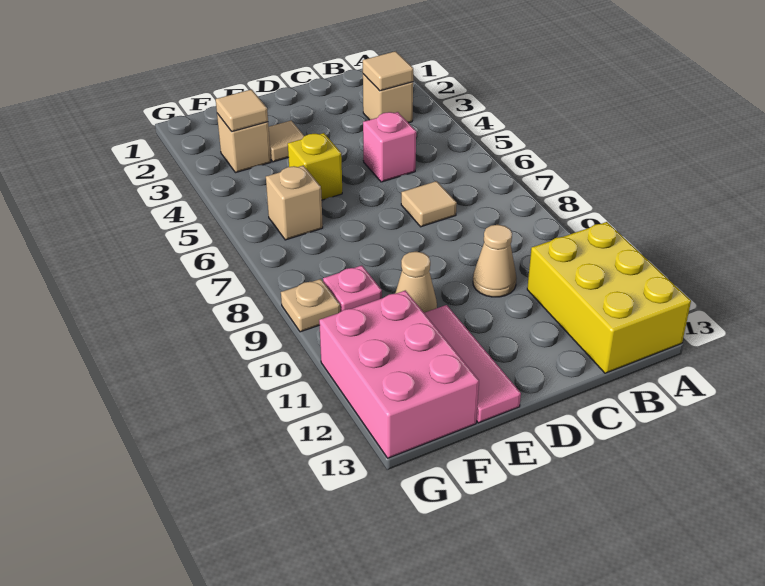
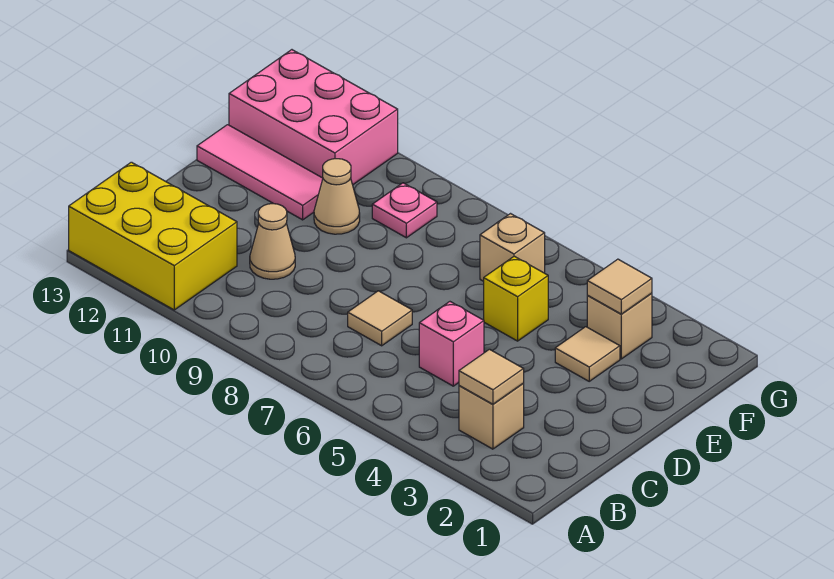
tan plate G9 level 1 -> none

